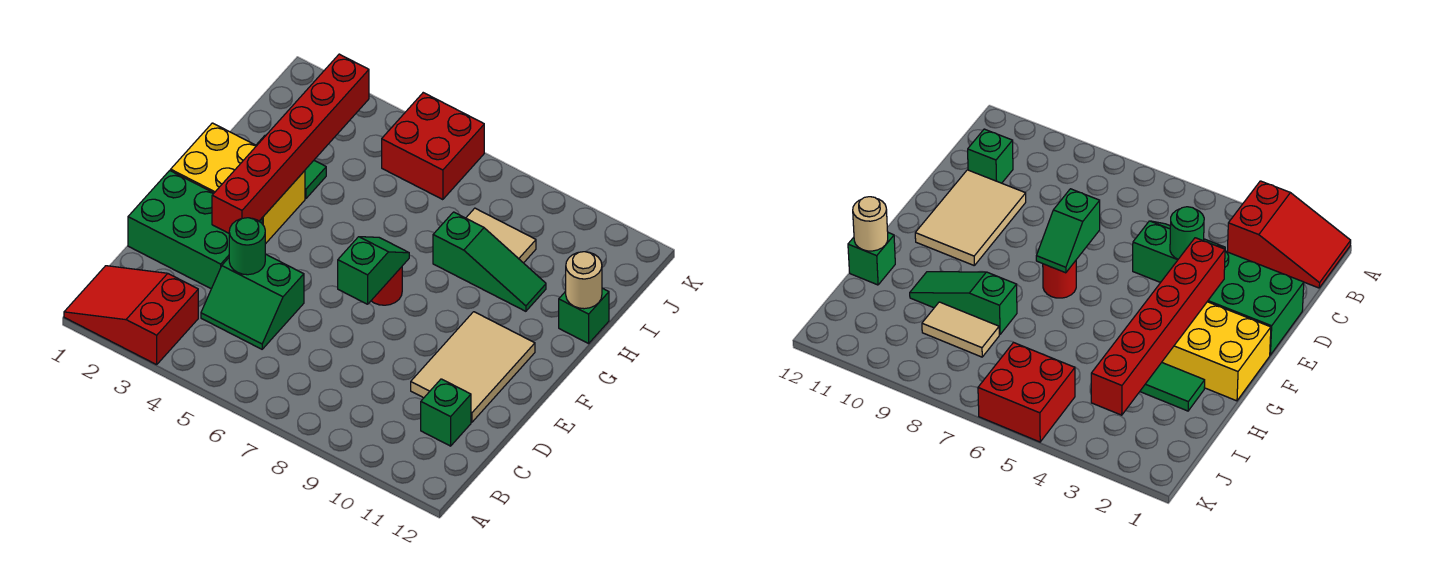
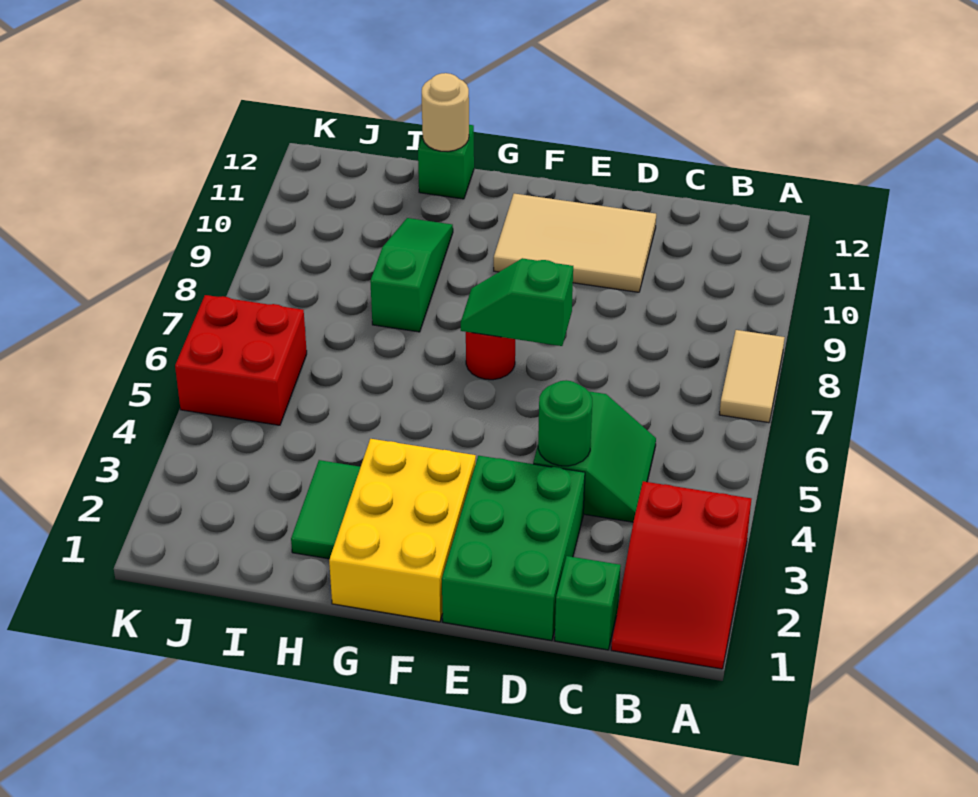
green brick C11 level 1 -> green brick C1 level 1
red brick E3:J3 level 2 -> none
tan tile I8:I9 level 1 -> tan tile A7:A8 level 1

